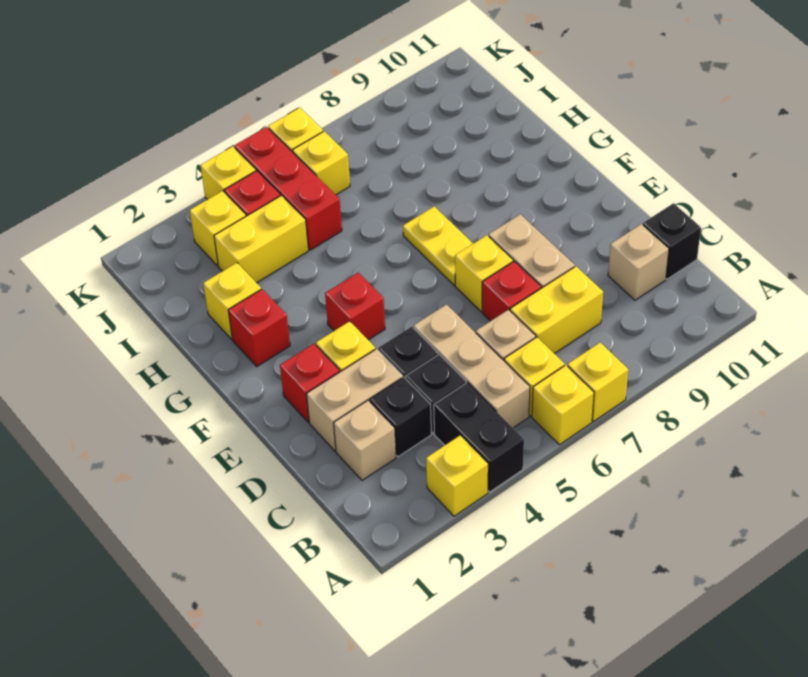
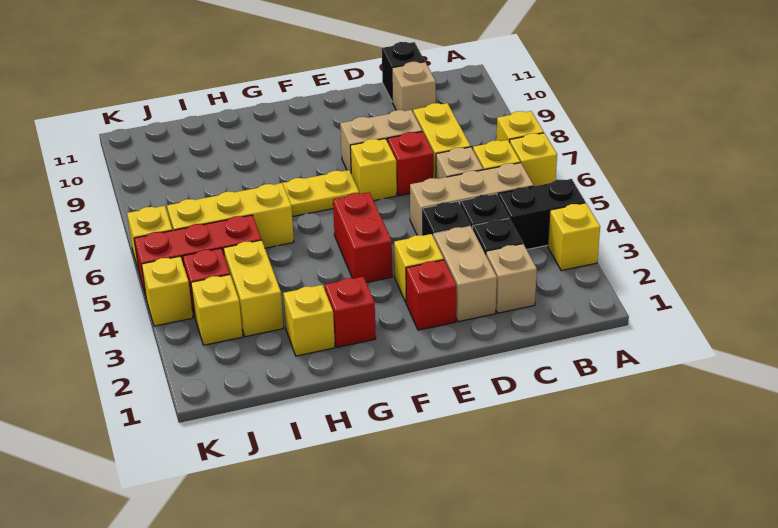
red brick F4 level 1 -> red brick F4:F5 level 1
yellow brick J6 level 1 -> yellow brick H6:J6 level 1

